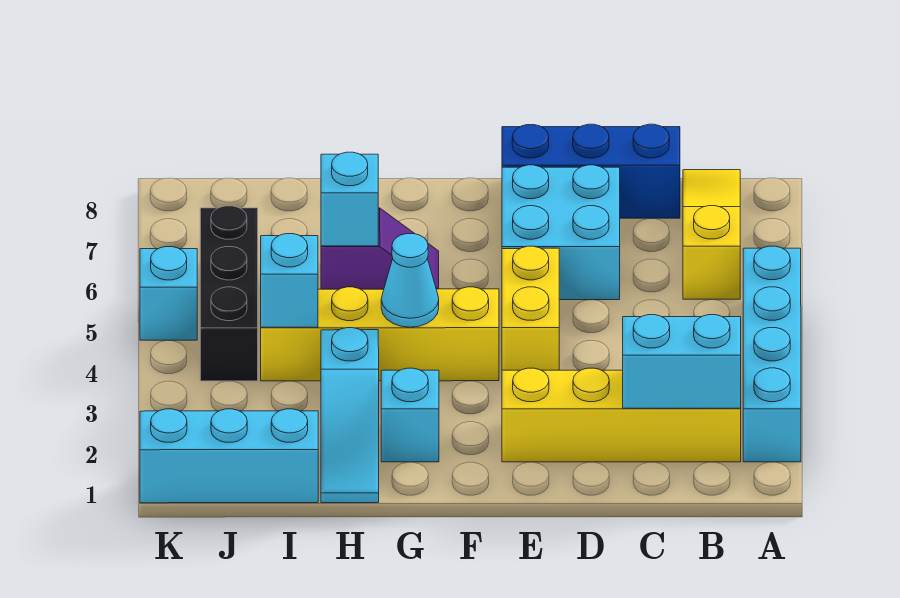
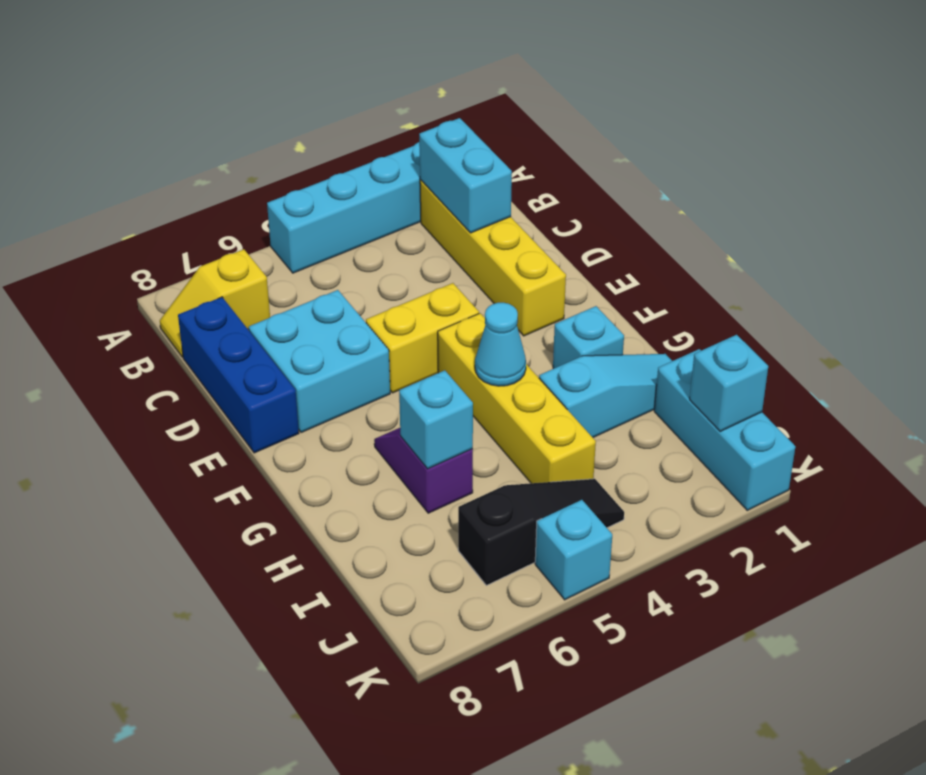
yellow slope B6:B8 level 1 top 6 -> yellow slope B7:B8 level 1 top 7
cyan brick I4 level 2 -> cyan brick J1 level 2
black brick J4:J6 level 1 -> black slope J4:J6 level 1 top 6

